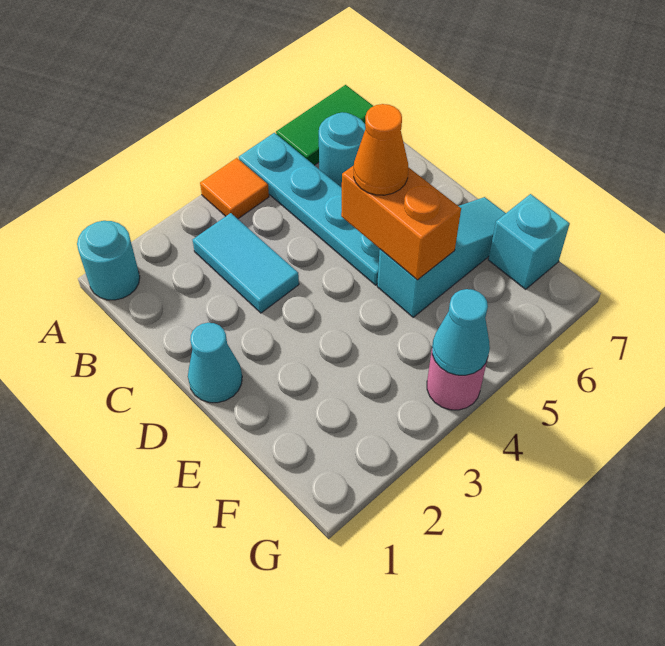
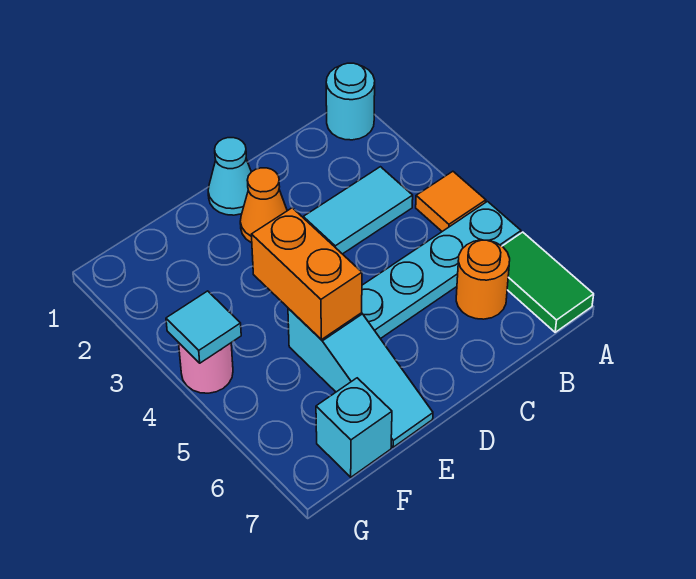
cyan round brick B6 level 1 -> orange round brick B6 level 1
orange brick D5:E5 level 2 -> orange brick E4:E5 level 2
orange cone D5 level 3 -> orange cone D2 level 1
cyan cone G4 level 2 -> cyan tile G4 level 2

